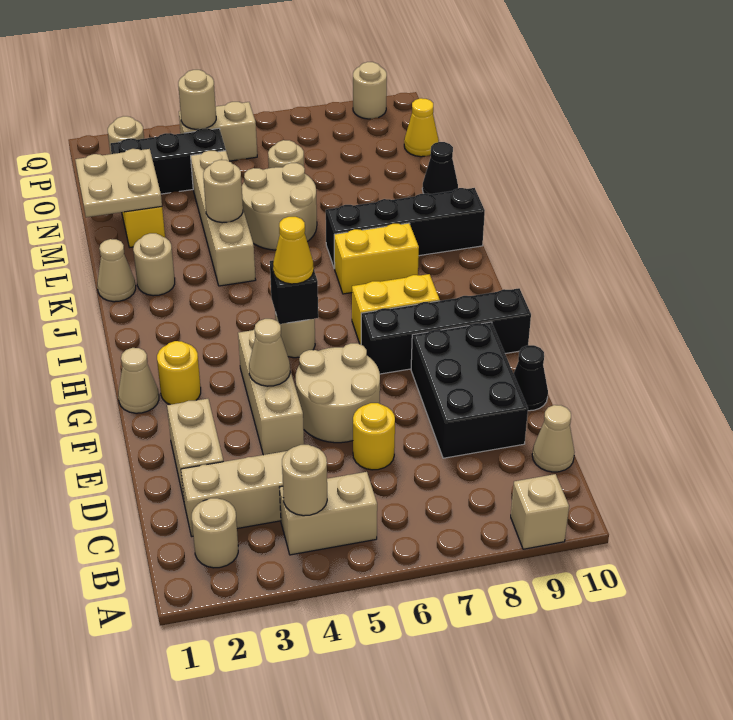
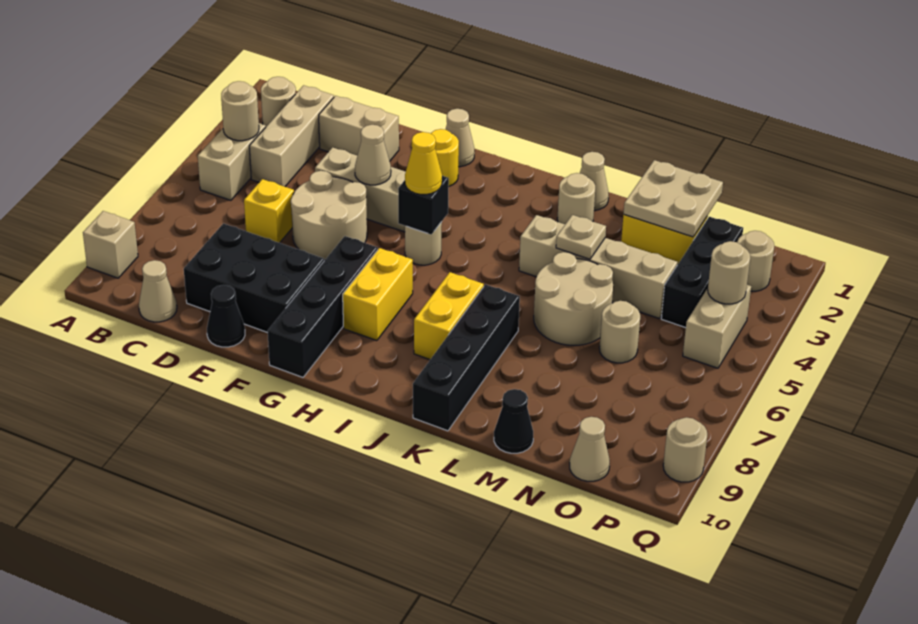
yellow round brick D6 level 1 -> yellow brick D6 level 1
tan round brick L4 level 2 -> tan plate L4 level 2
yellow cone O10 level 1 -> tan cone O10 level 1

